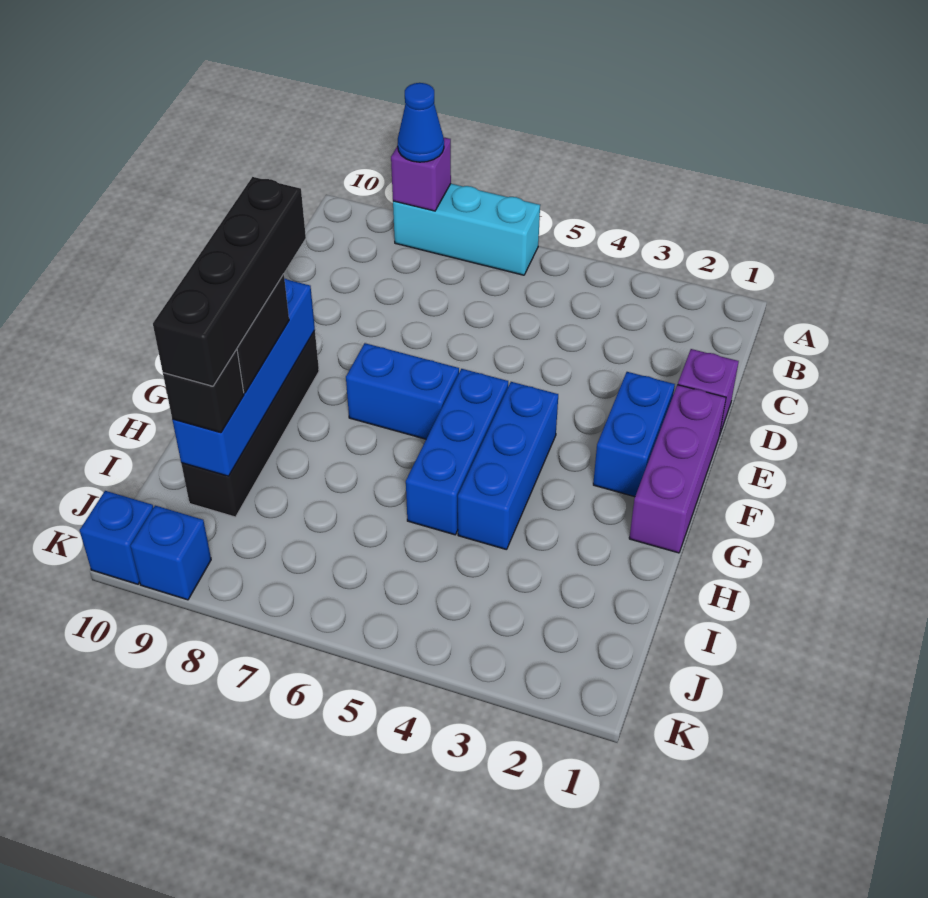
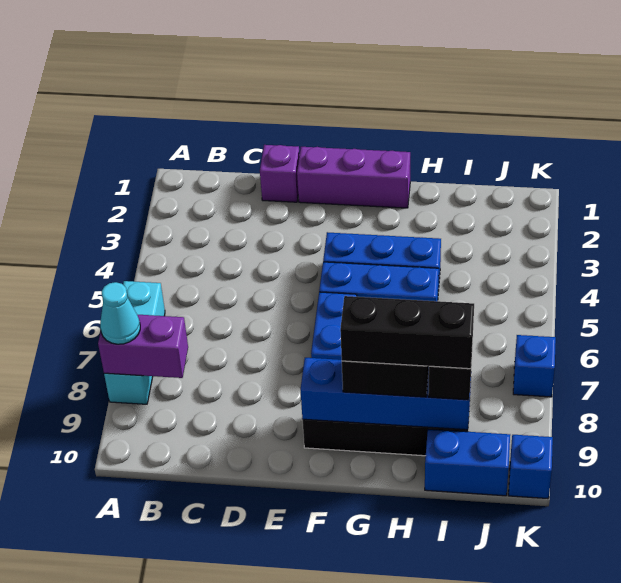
purple brick A8 level 2 -> purple brick A8:B8 level 2
blue cone A8 level 3 -> cyan cone A8 level 3
blue brick E2:F2 level 1 -> blue brick I10:J10 level 1
black brick F9:I9 level 4 -> black brick G9:I9 level 4
blue brick K9 level 1 -> blue brick K7 level 1

